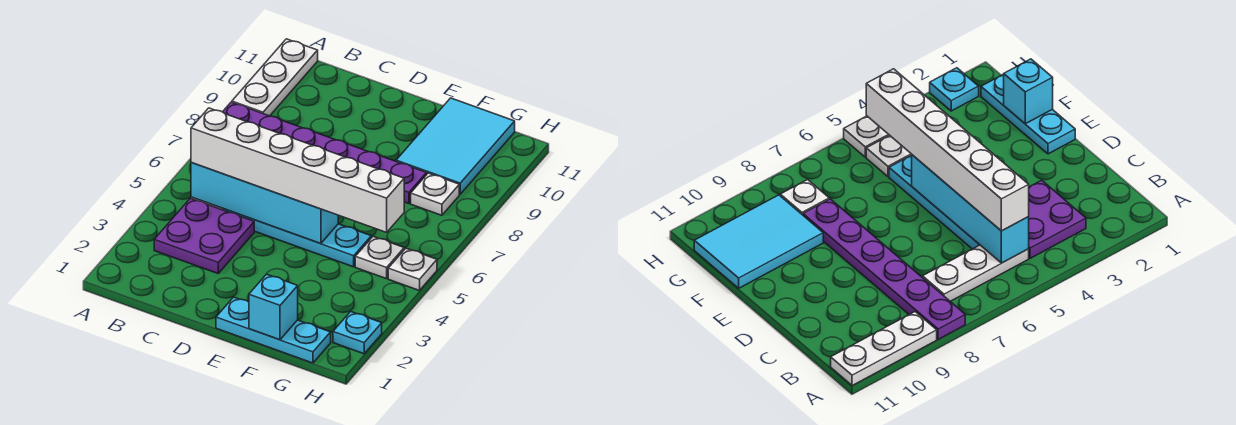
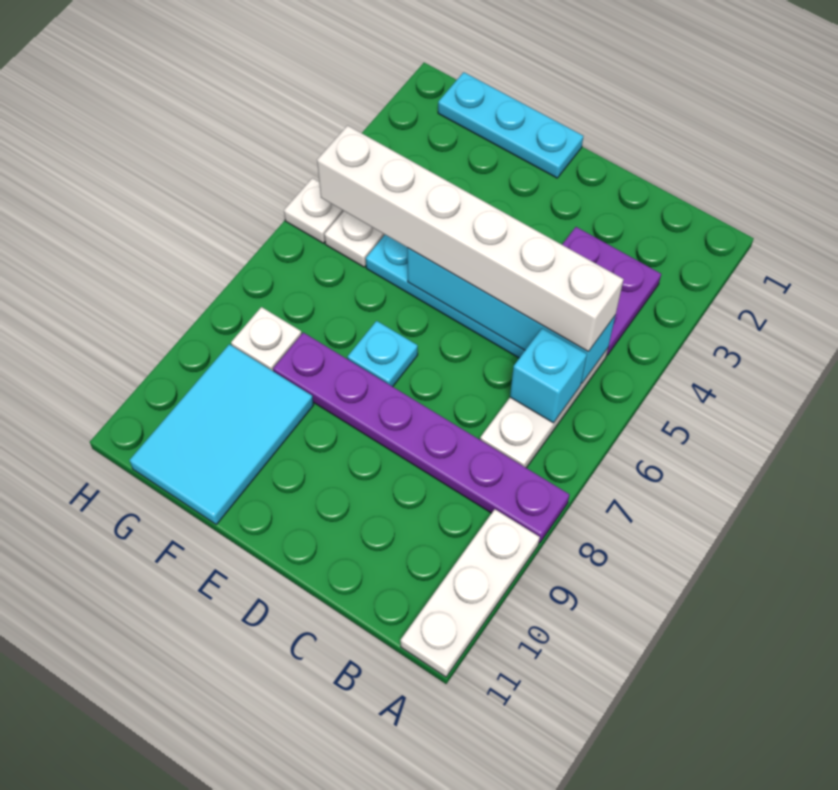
cyan brick F1 level 2 -> cyan brick B6 level 2
cyan plate H2 level 1 -> cyan plate E7 level 1

